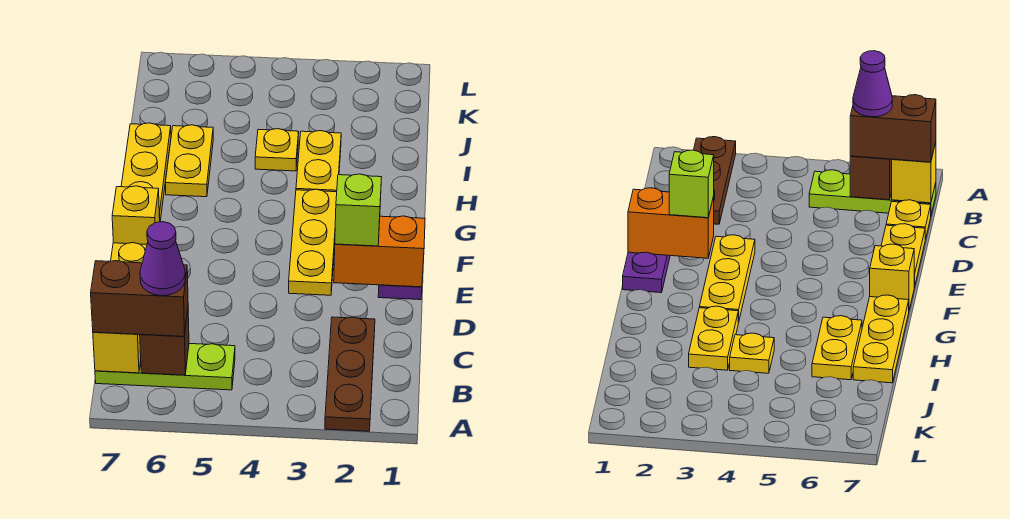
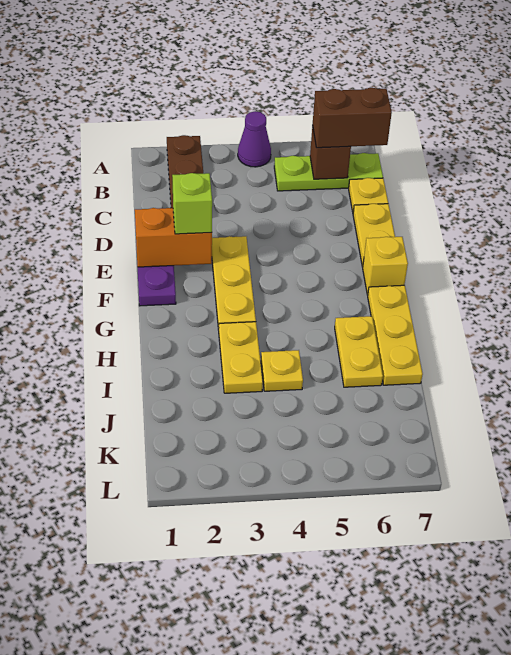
purple cone B6 level 4 -> purple cone A4 level 1
yellow brick B7 level 2 -> none

